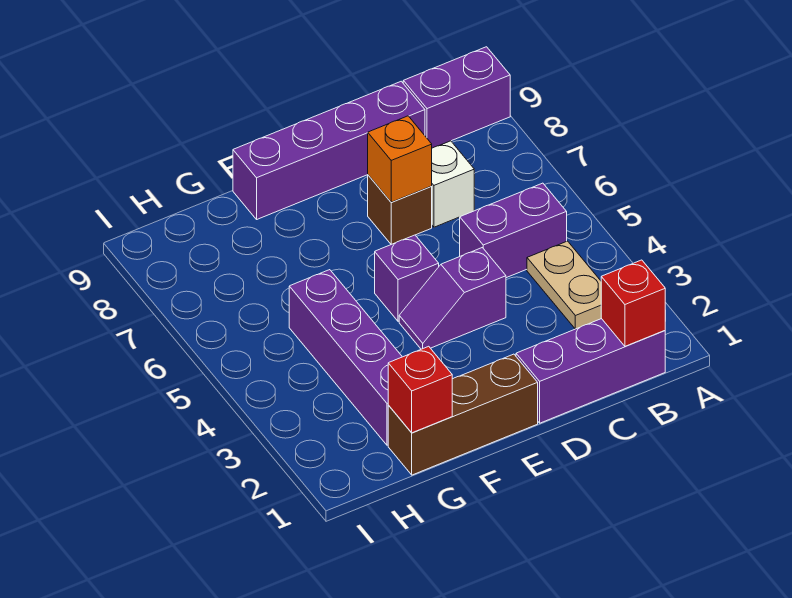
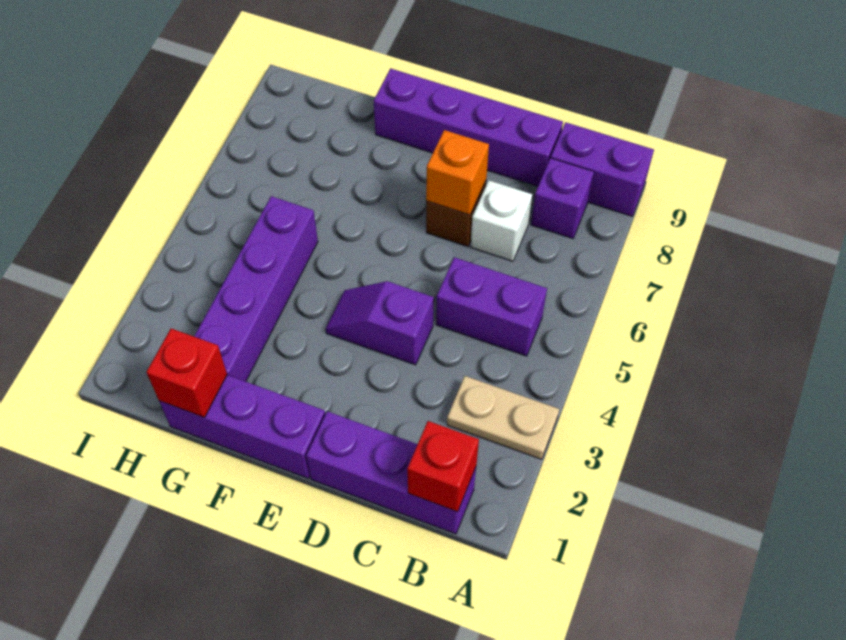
tan plate B3:B4 level 1 -> tan plate A3:B3 level 1
brown brick E1:G1 level 1 -> purple brick E1:G1 level 1
purple brick E5 level 1 -> purple brick B8 level 1

